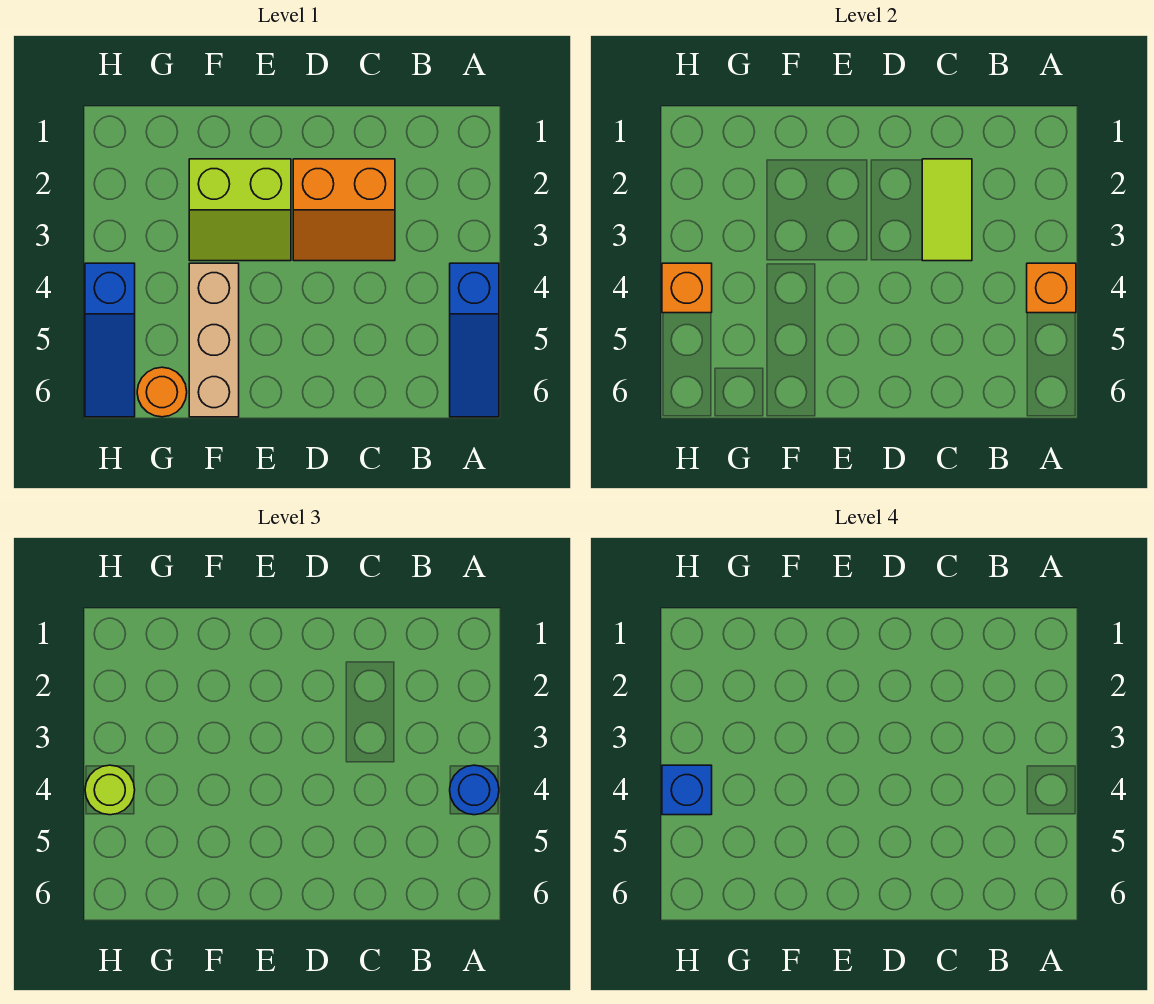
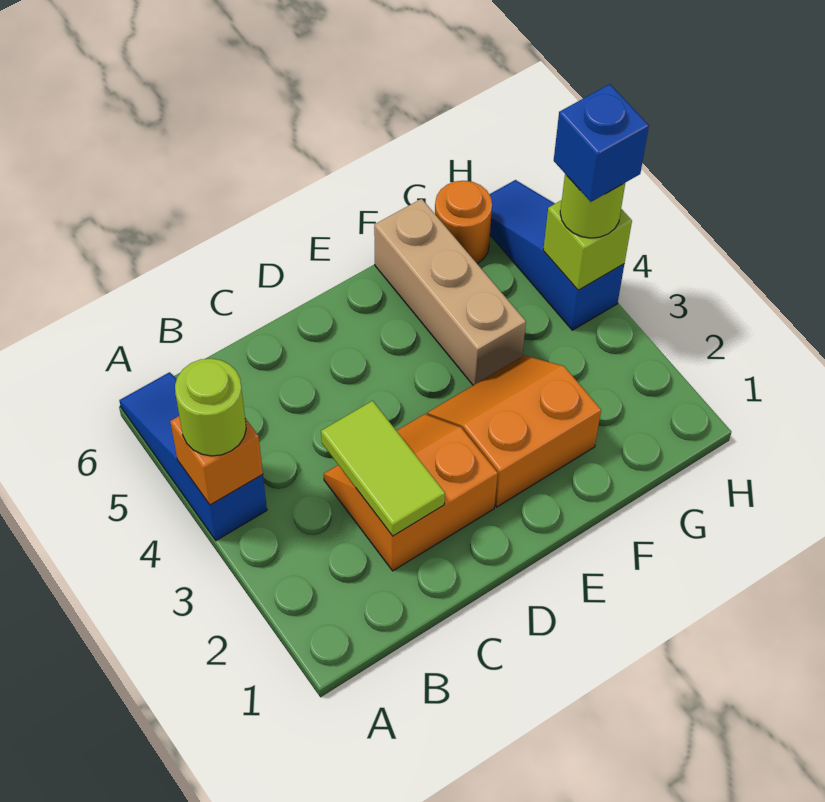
blue round brick A4 level 3 -> lime round brick A4 level 3
lime slope E2:F3 level 1 top 2 -> orange slope E2:F3 level 1 top 2
orange brick H4 level 2 -> lime brick H4 level 2

